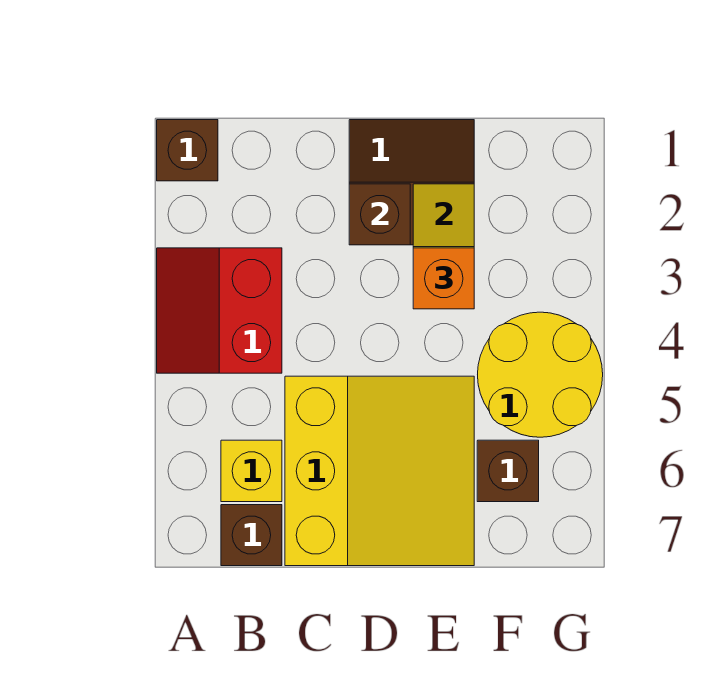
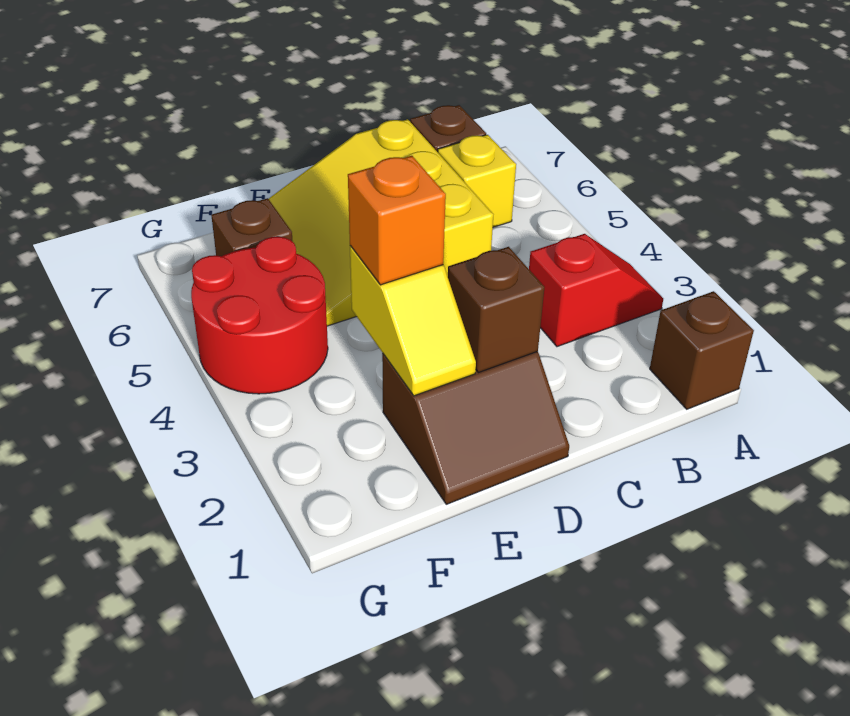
red slope A3:B4 level 1 top B -> red slope A3:B3 level 1 top B
yellow round brick F4:G5 level 1 -> red round brick F4:G5 level 1

